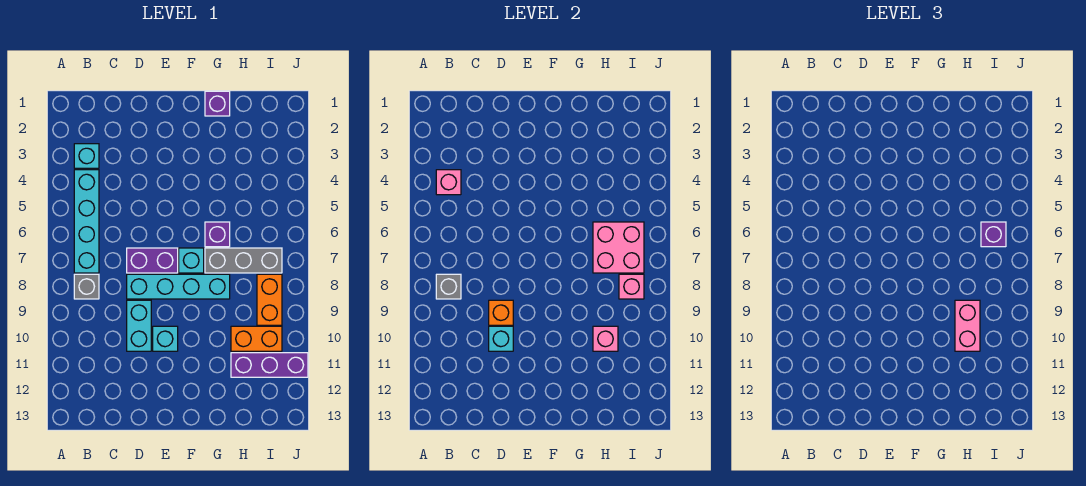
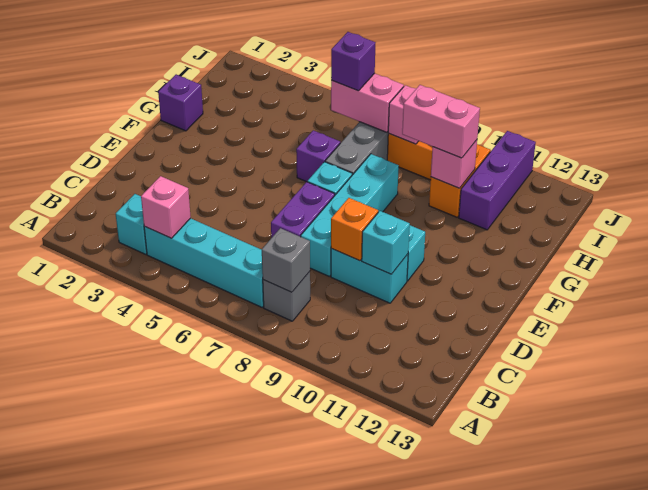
pink brick H6:I7 level 2 -> pink brick I6:I7 level 2

